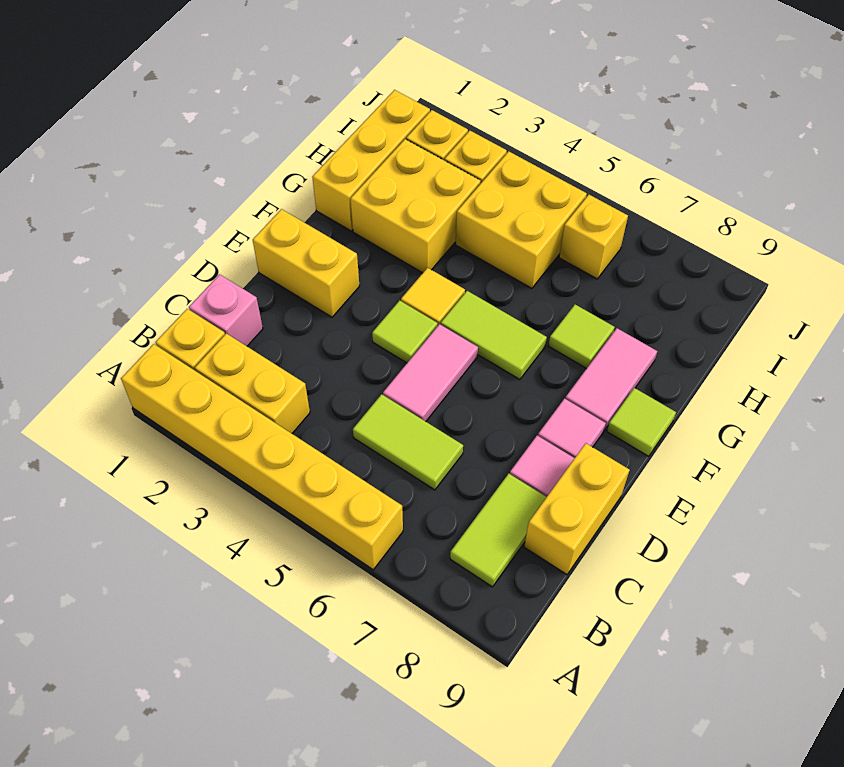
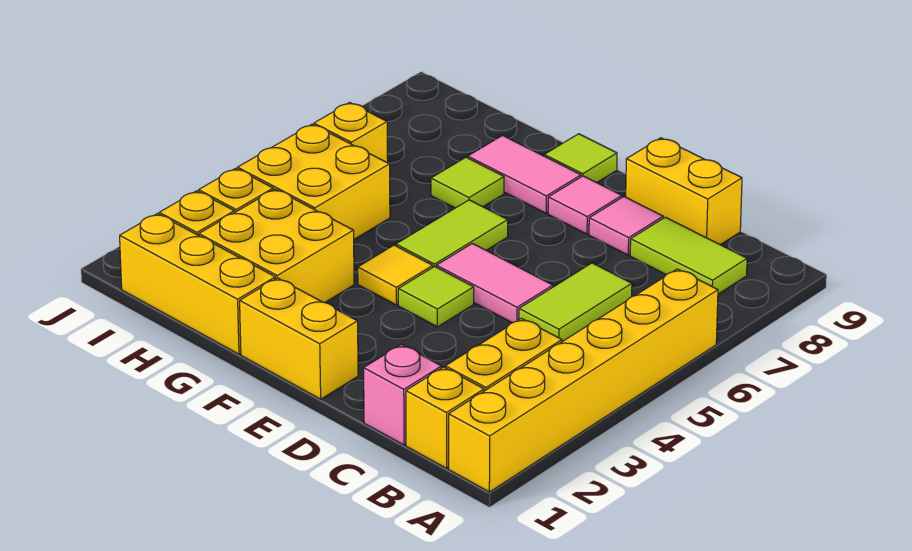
yellow brick E1:E2 level 1 -> yellow brick E1:F1 level 1

